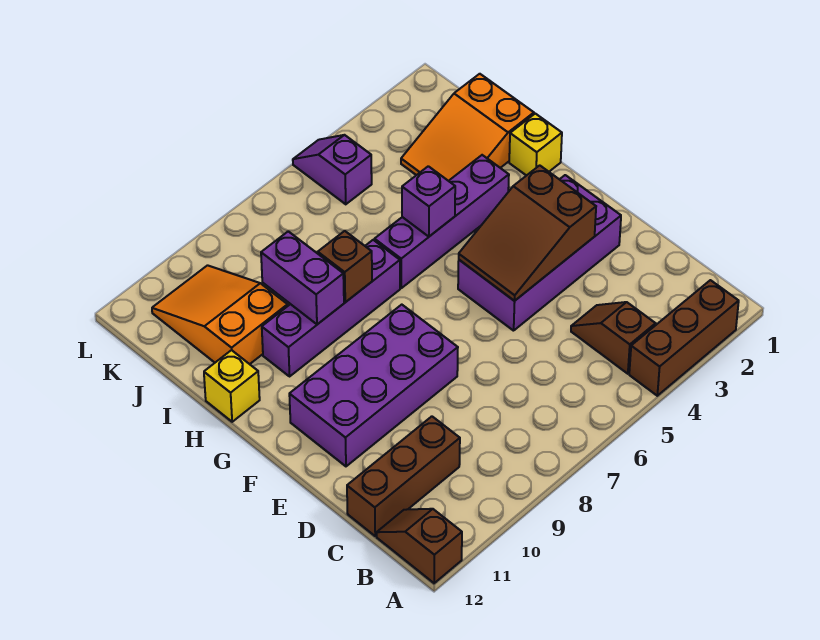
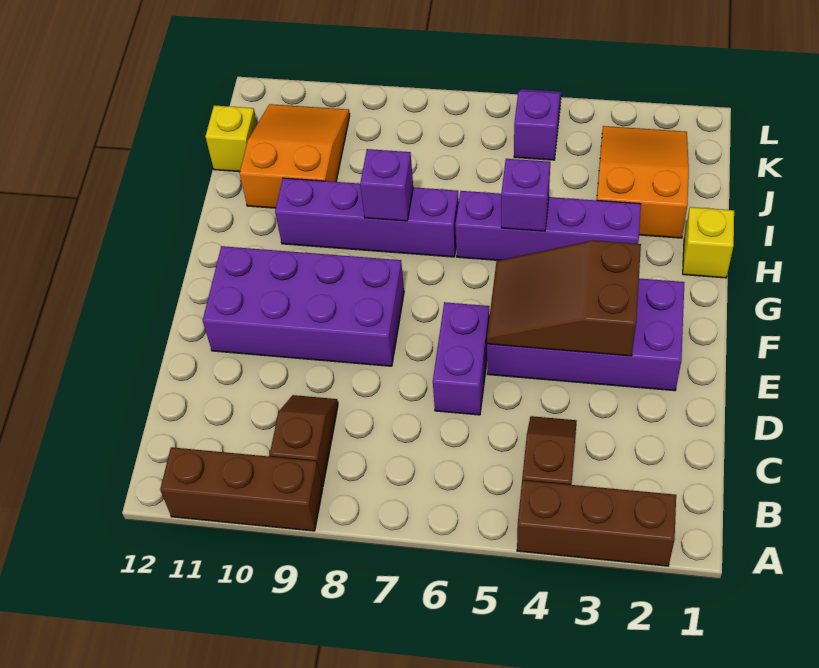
brown slope A12:B12 level 1 top A -> brown slope B9:C9 level 1 top B
brown brick C10:C12 level 1 -> brown brick A9:A11 level 1
brown brick H8 level 2 -> purple brick H8 level 2
purple brick H9:I9 level 2 -> purple brick D6:E6 level 1
yellow brick H12 level 1 -> yellow brick J12 level 1
orange slope I1:J3 level 1 top 1 -> orange slope I2:K3 level 1 top I

